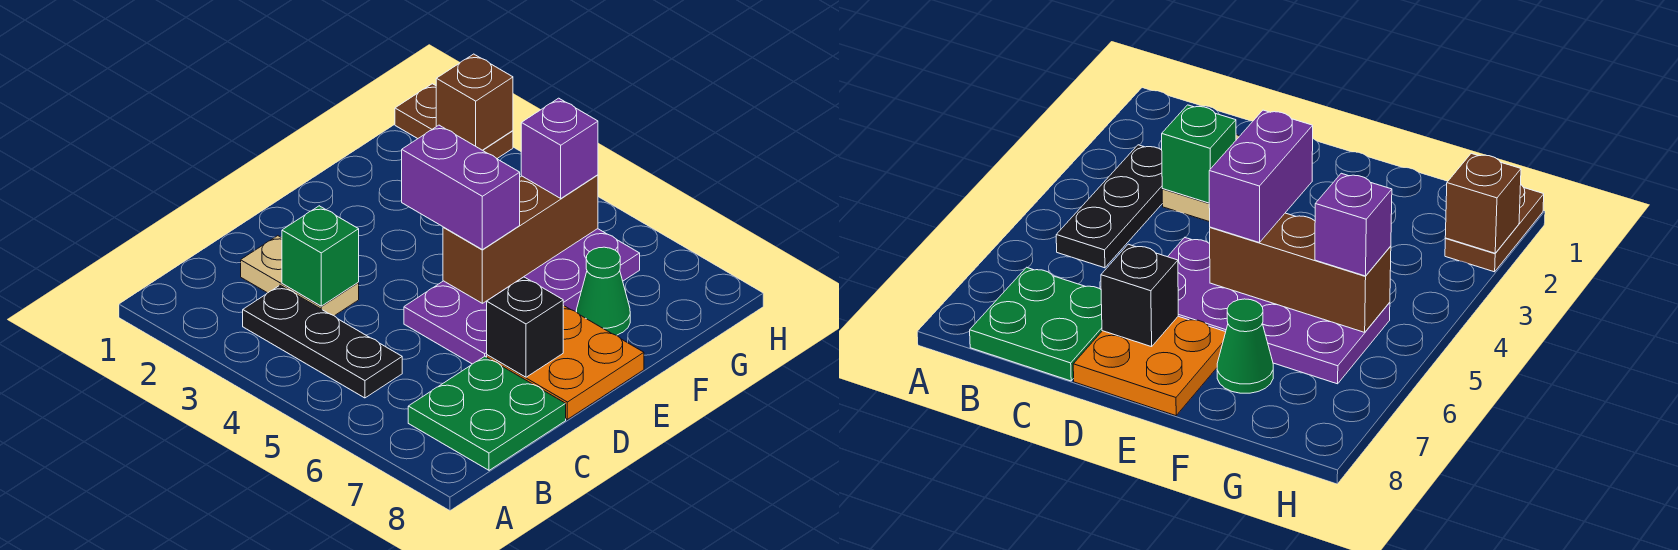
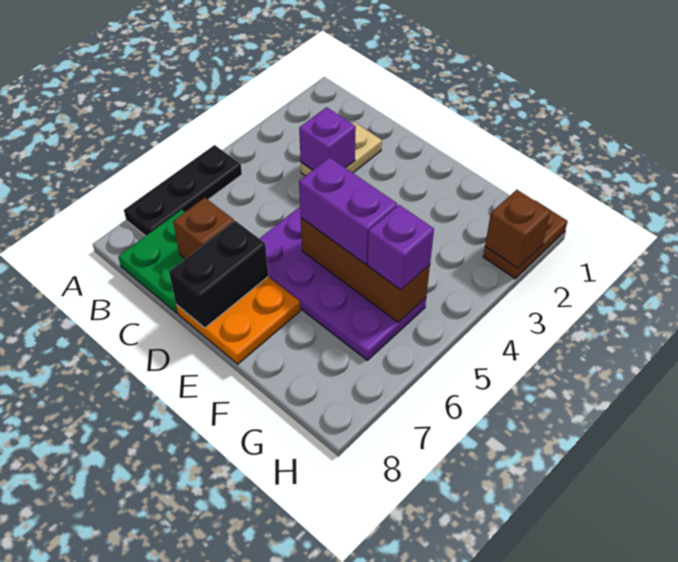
black plate B3:B5 level 1 -> black plate A5:A7 level 1
green brick C3 level 2 -> purple brick C3 level 2
none -> brown brick C7 level 2
black brick D7 level 2 -> black brick D7:D8 level 2
purple brick E4:E5 level 3 -> purple brick E5:F5 level 3
green cone F7 level 1 -> none

